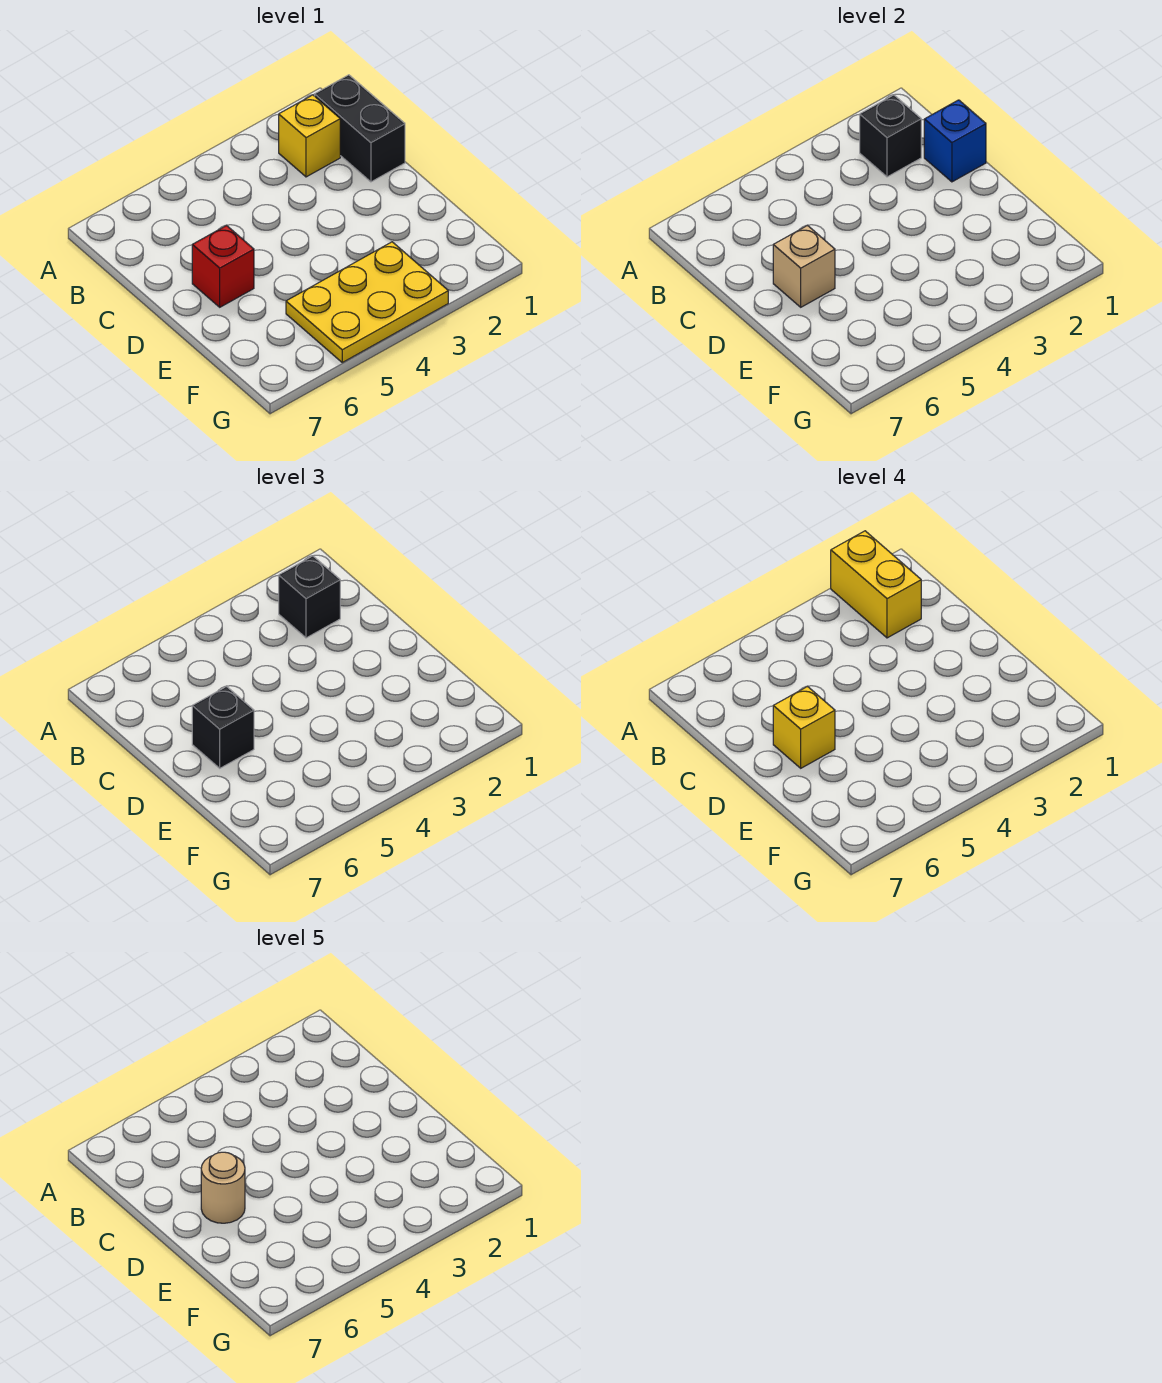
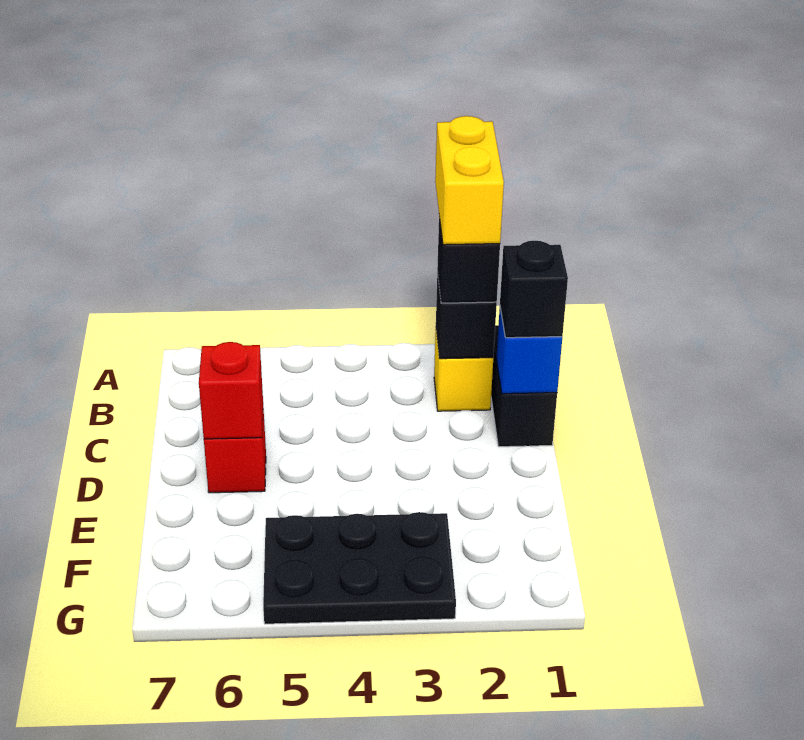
tan brick D6 level 2 -> red brick D6 level 2
black brick D6 level 3 -> black brick C1 level 3
yellow brick D6 level 4 -> none
tan round brick D6 level 5 -> none
yellow plate F3:G5 level 1 -> black plate F3:G5 level 1

